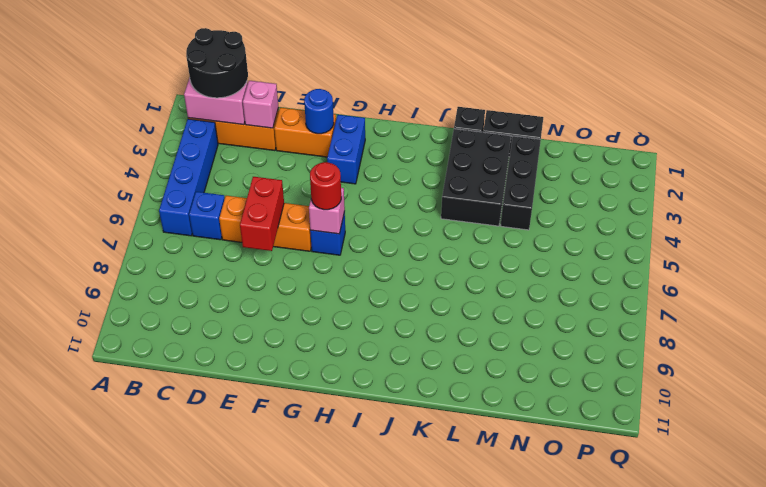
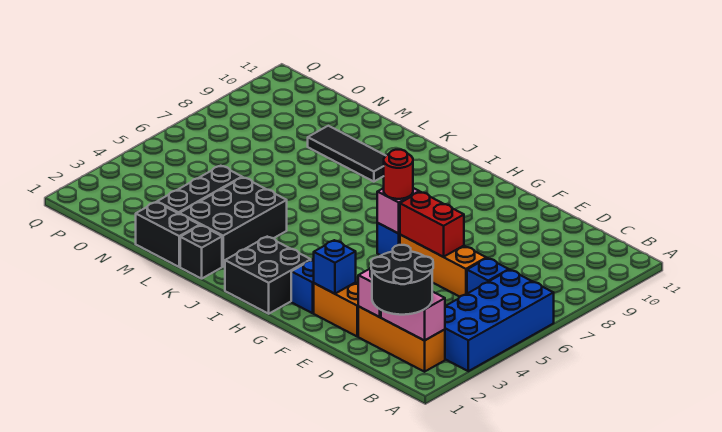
blue brick B3:B6 level 1 -> blue brick A3:B6 level 1
red brick E6:E7 level 2 -> red brick E6:F6 level 2
blue round brick F2 level 2 -> blue brick F2 level 2
none -> black brick H1:I2 level 1
none -> black tile K9:M9 level 1

